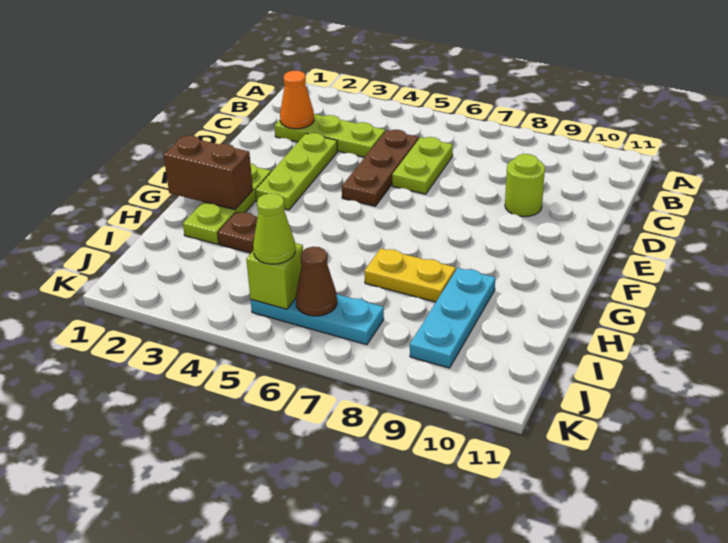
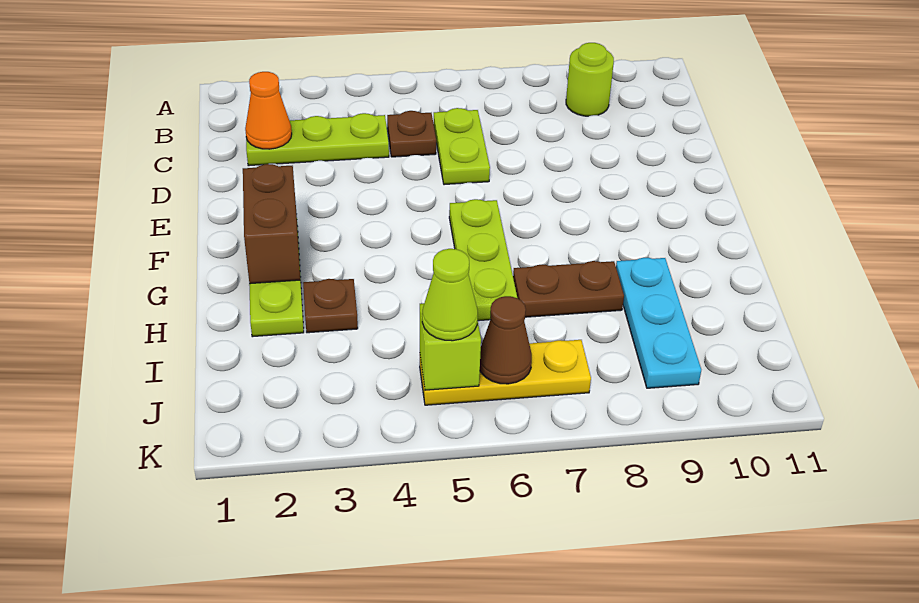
brown plate C5:E5 level 1 -> brown plate C5 level 1
lime plate D3:F3 level 1 -> lime plate F6:H6 level 1
lime round brick D9 level 1 -> lime round brick B9 level 1
brown brick G1:G2 level 2 -> brown brick F2:G2 level 2
yellow plate H7:H8 level 1 -> brown plate H7:H8 level 1
cyan plate J5:J7 level 1 -> yellow plate J5:J7 level 1

